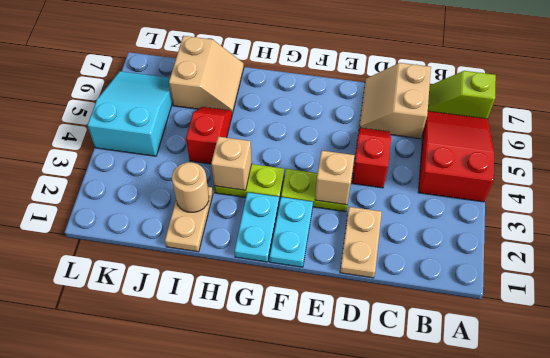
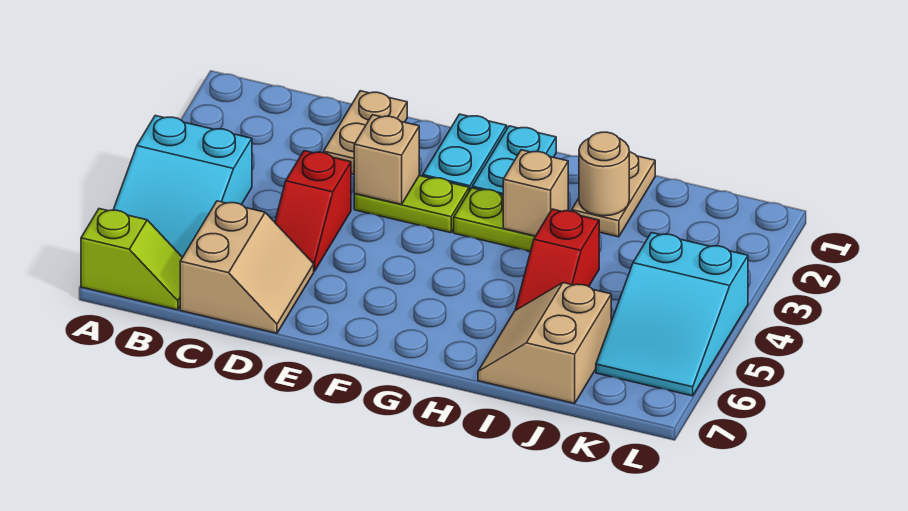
red slope A4:B6 level 1 top 4 -> cyan slope A4:B6 level 1 top 4

